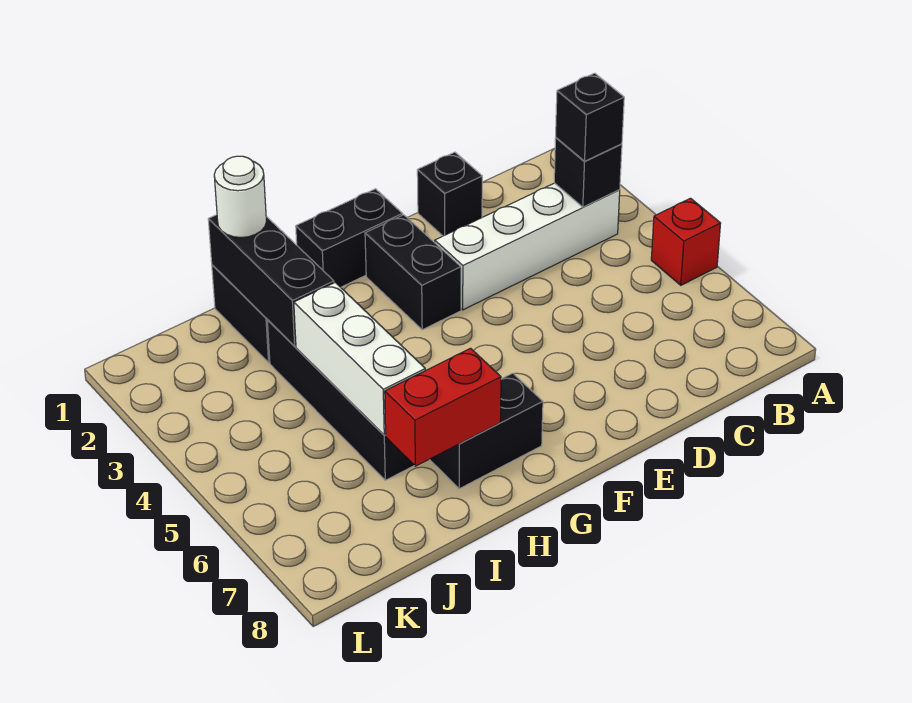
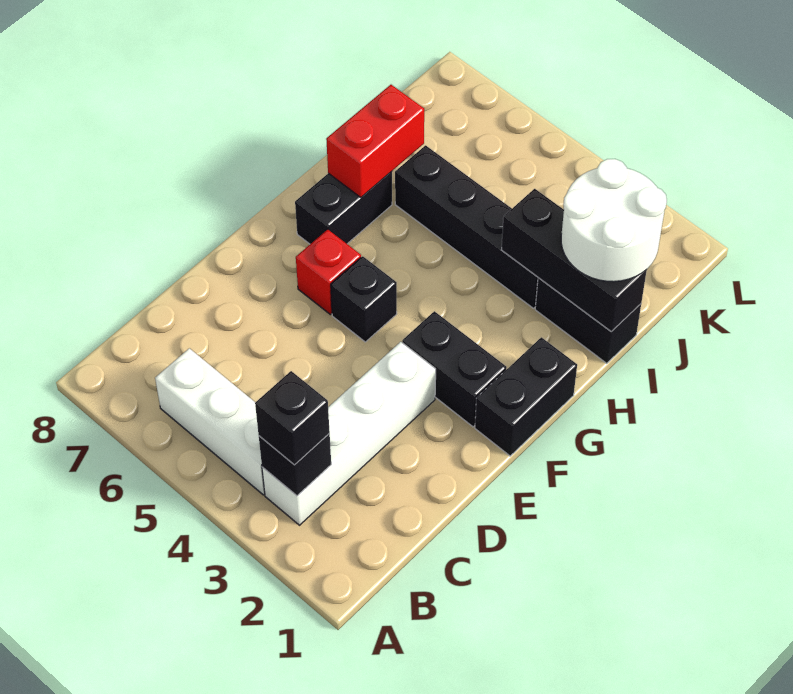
red brick A5 level 1 -> red brick F6 level 1
black brick D1 level 1 -> black brick F5 level 1
white round brick I1 level 3 -> white round brick I1:J2 level 3
white brick I4:I6 level 2 -> white brick B4:B6 level 1

